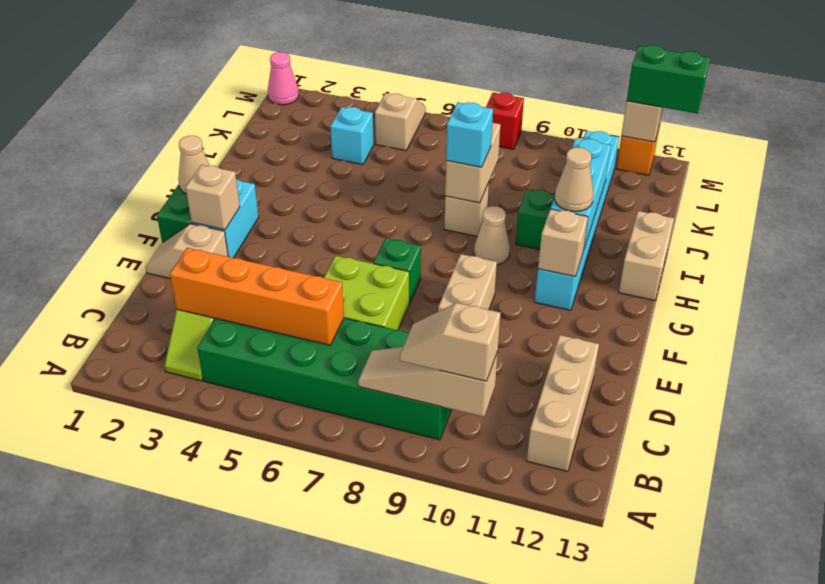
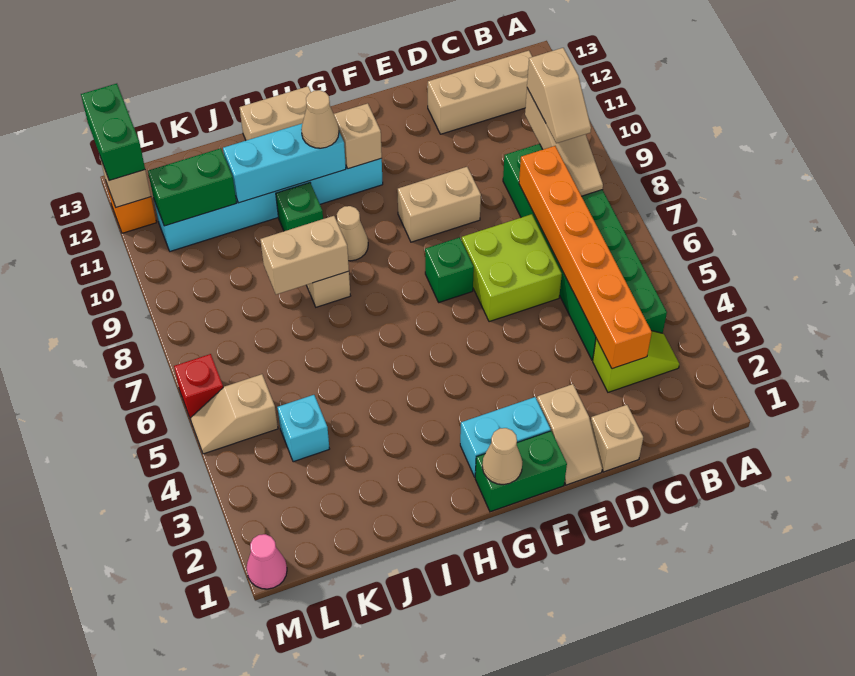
orange brick C3:C6 level 2 -> orange brick C3:C8 level 2
tan brick F2 level 2 -> tan brick D1 level 1
cyan brick I8 level 3 -> none
none -> green brick K11:L11 level 2
red brick M8 level 1 -> red brick M6 level 1

